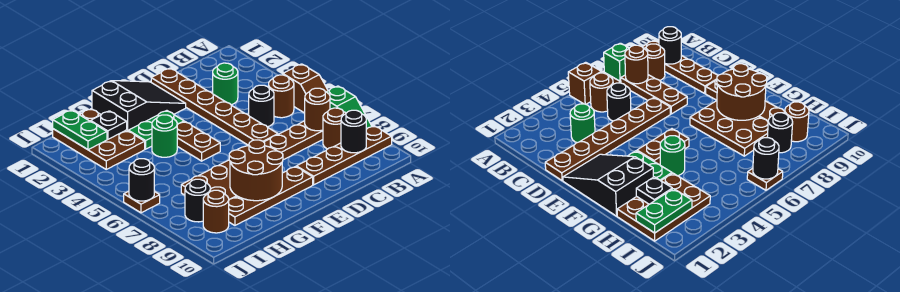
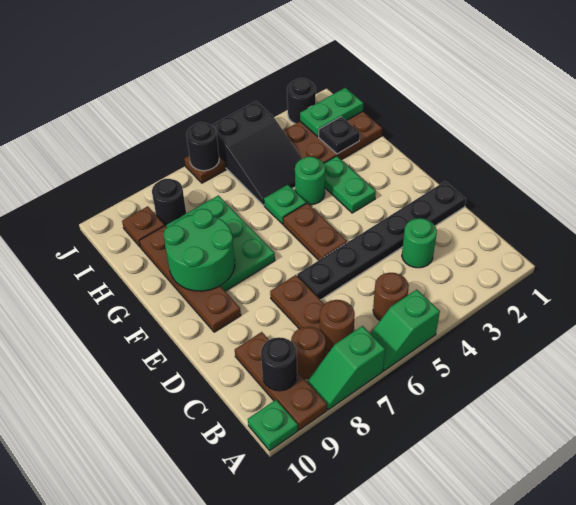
brown slope A5:A6 level 1 top 5 -> green slope A5:A6 level 1 top 5
brown plate A9:D9 level 1 -> brown plate A9:C9 level 1
none -> green plate A10 level 1
black round brick C5 level 1 -> black round brick J2 level 1
brown plate D1:D6 level 1 -> black plate D1:D6 level 1
black slope E1:G2 level 1 top G -> black slope H4:J5 level 1 top J
brown plate F4:F5 level 1 -> brown plate E5:F5 level 1
brown plate F7:H8 level 1 -> green plate F7:H8 level 1
brown round brick F8:G9 level 2 -> green round brick F8:G9 level 2
none -> green plate G5 level 1
brown round brick I9 level 1 -> brown plate I9 level 1

